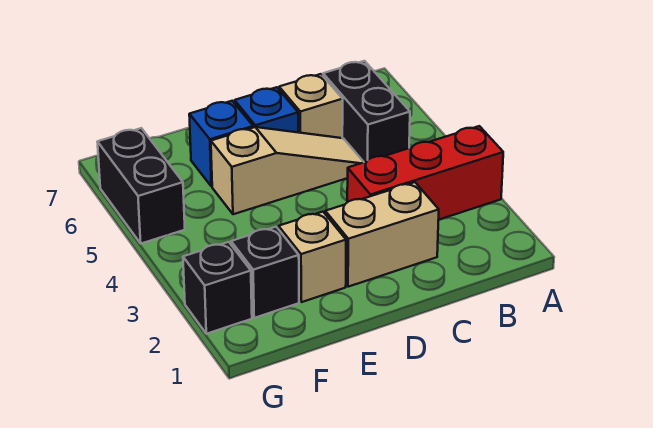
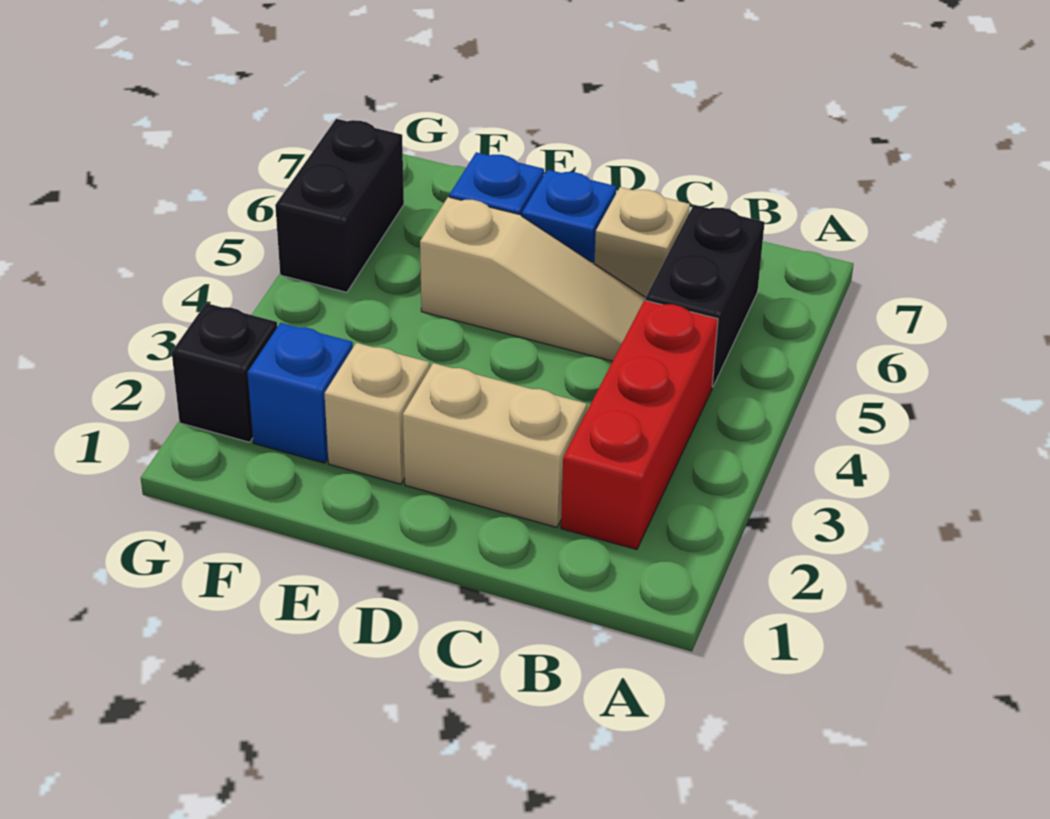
red brick A3:C3 level 1 -> red brick B2:B4 level 1
black brick F2 level 1 -> blue brick F2 level 1

